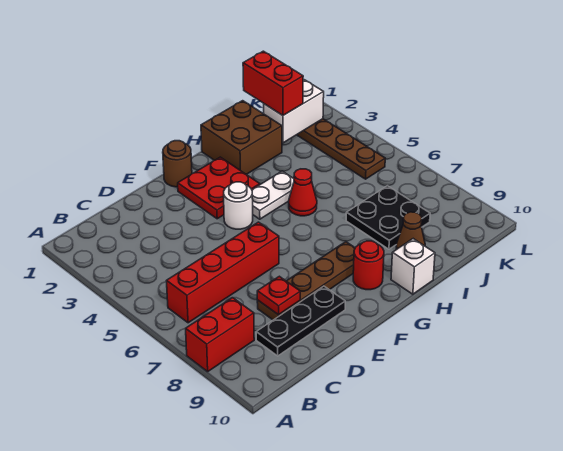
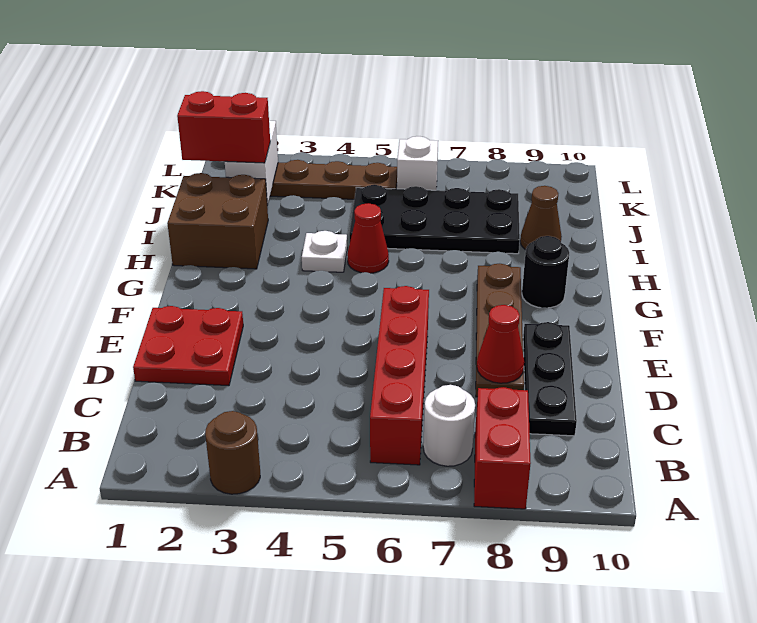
red plate D8 level 2 -> red cone D8 level 2
brown round brick F1 level 1 -> brown round brick A3 level 1
red plate F2:G3 level 1 -> red plate D1:E2 level 1
white round brick F4 level 1 -> white round brick B7 level 1
white plate G4:H4 level 1 -> white plate H4 level 1
red round brick G9 level 1 -> black round brick G9 level 1
white brick H10 level 1 -> white brick K6 level 1
black plate I7:J8 level 1 -> black plate I5:J8 level 1

